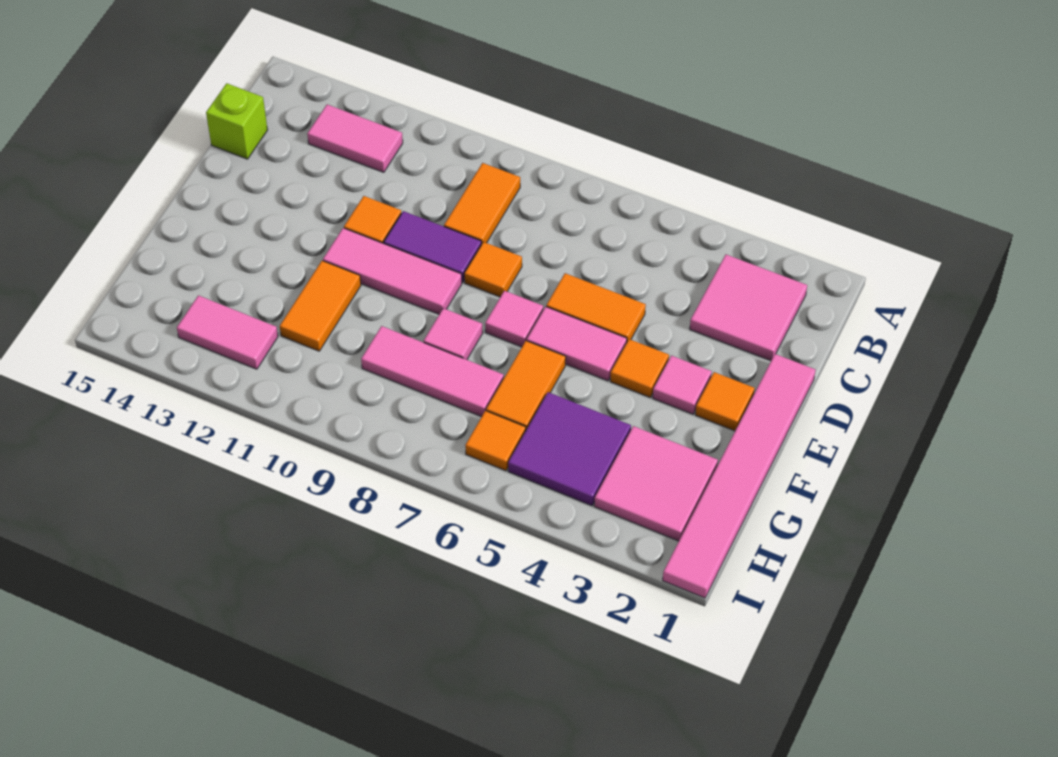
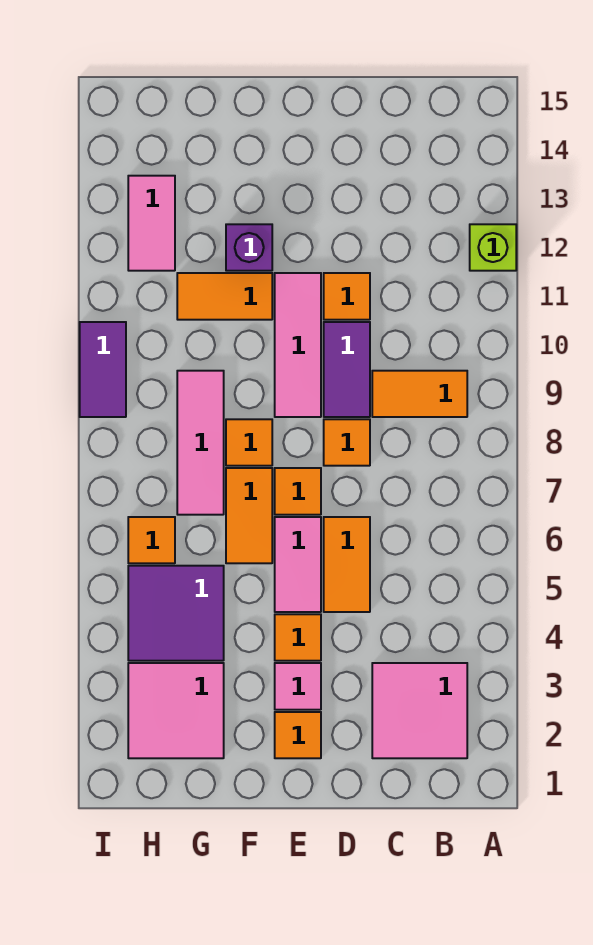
pink tile B12:B13 level 1 -> none
lime brick C15 level 1 -> lime brick A12 level 1
pink tile D1:I1 level 1 -> none
pink tile E7 level 1 -> orange tile E7 level 1
orange tile F6:G6 level 1 -> orange tile F6:F7 level 1
pink tile F8 level 1 -> orange tile F8 level 1
none -> purple brick F12 level 1
none -> purple tile I9:I10 level 1

